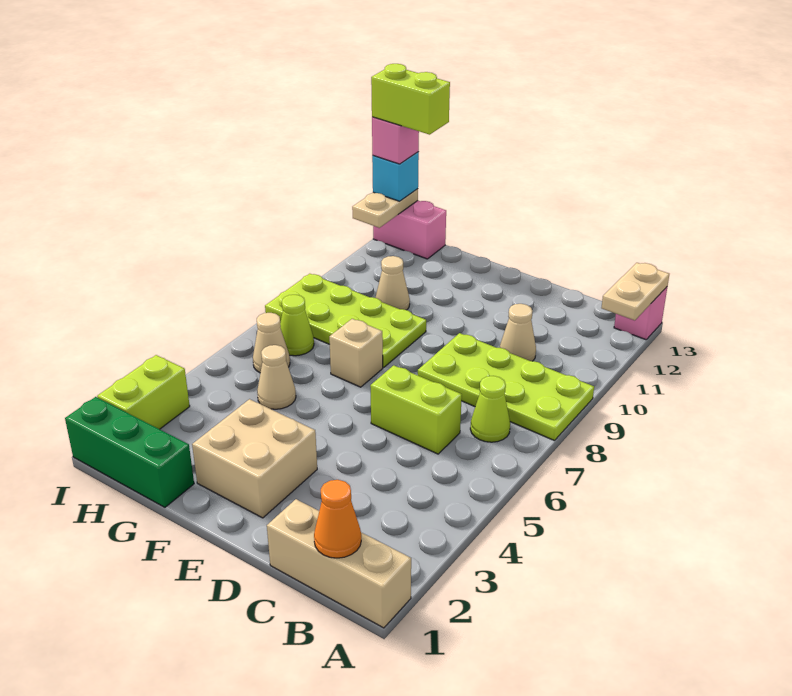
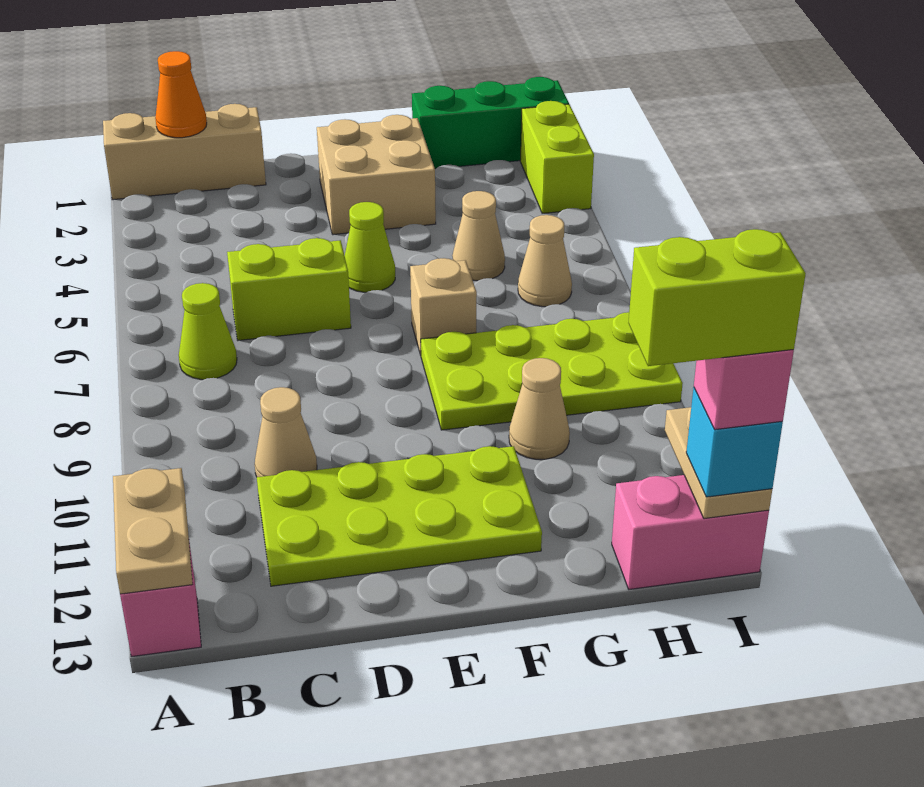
lime plate A8:D9 level 1 -> lime plate C11:F12 level 1
lime cone H7 level 1 -> lime cone E5 level 1

